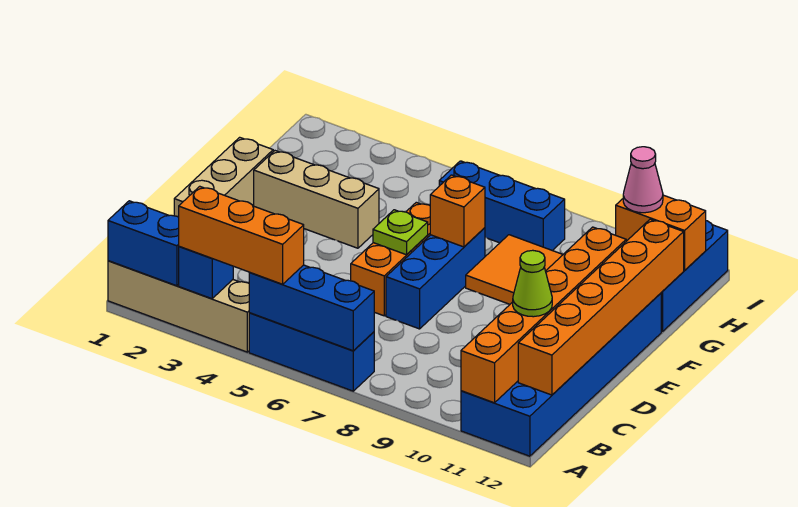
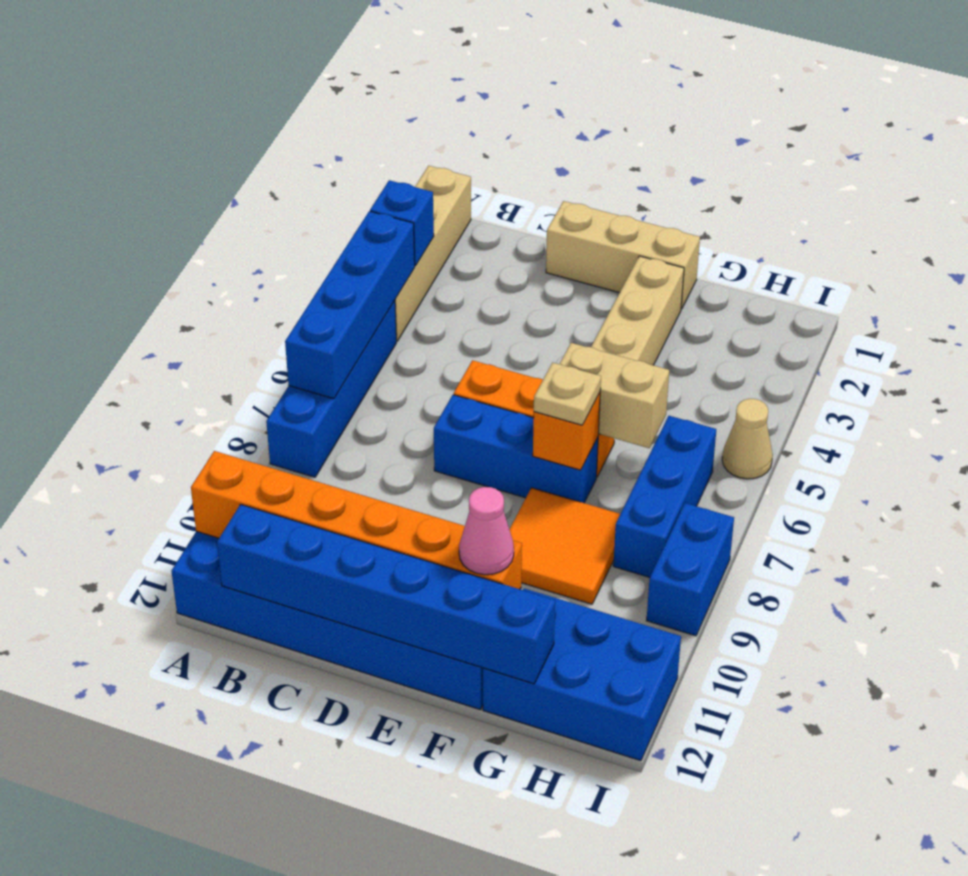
blue brick A1:A2 level 2 -> blue brick I8:I9 level 1
orange brick A3:A5 level 3 -> none
blue brick A5:A7 level 1 -> blue brick A5:A8 level 1
blue brick A5:A7 level 2 -> blue brick A4:A7 level 2
orange brick B12:G12 level 2 -> blue brick B12:G12 level 2
lime cone C11 level 3 -> none
lime plate E6 level 2 -> none
none -> tan brick F6:G6 level 2
none -> tan plate F7 level 3
orange brick H11:H12 level 2 -> none
pink cone H11 level 3 -> pink cone F11 level 3
none -> tan cone I5 level 1

